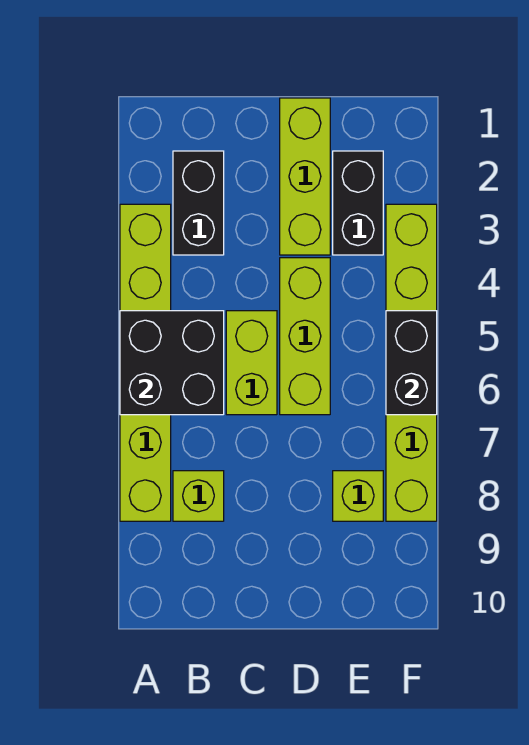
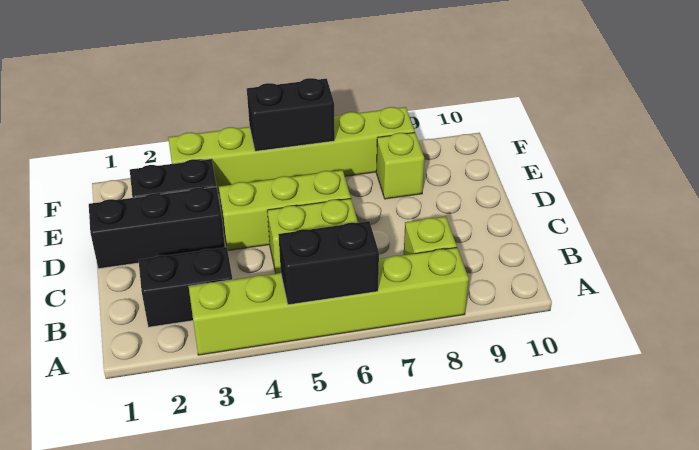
black brick A5:B6 level 2 -> black brick A5:A6 level 2
lime brick D1:D3 level 1 -> black brick D1:D3 level 1

